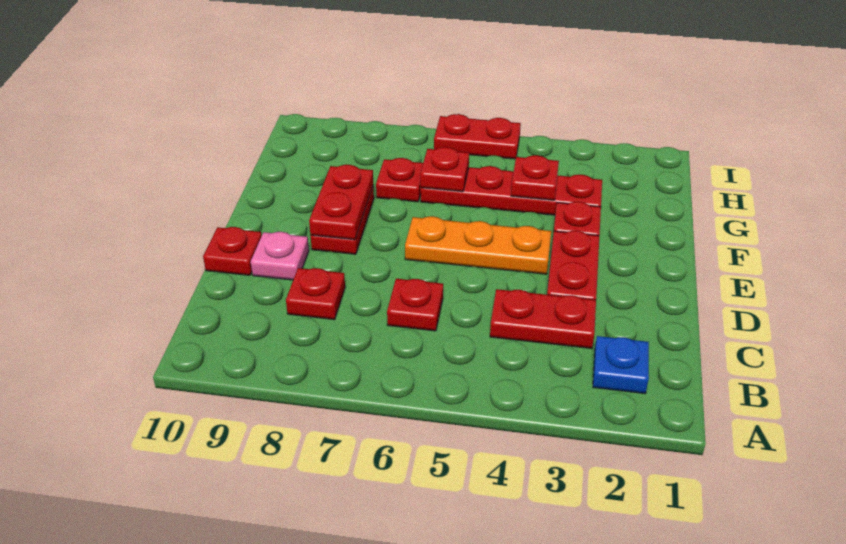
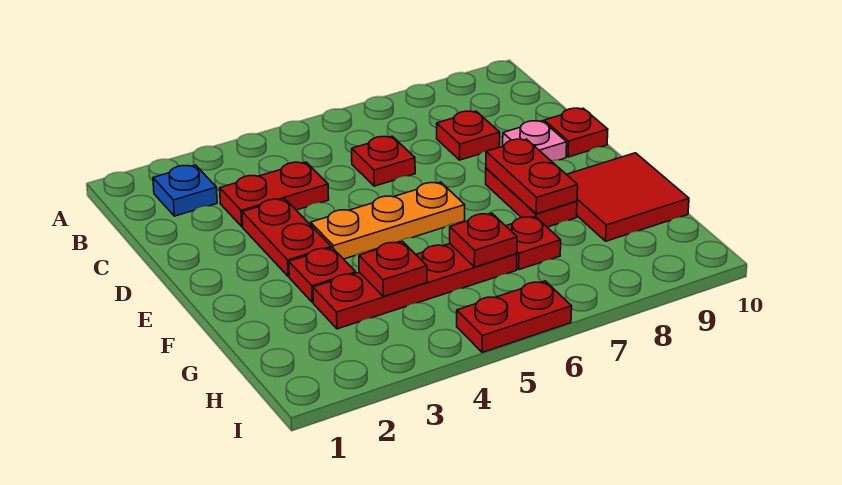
none -> red tile F9:G10 level 1

